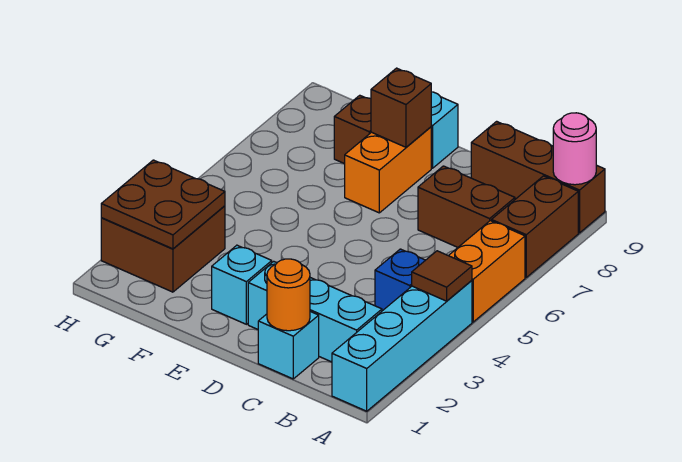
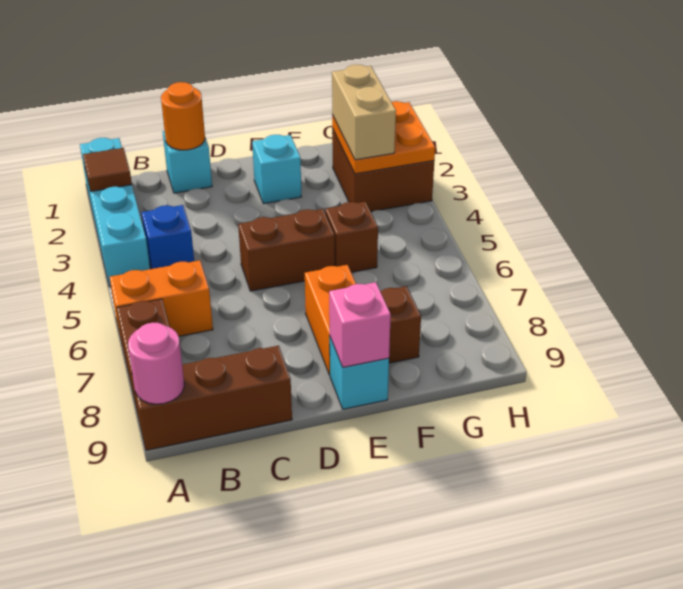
brown tile A4 level 2 -> brown tile A2 level 2
orange brick A5:A6 level 1 -> orange brick A6:B6 level 1
cyan brick B2:D2 level 1 -> none
brown brick B7:C7 level 1 -> brown brick D5:E5 level 1
brown brick E8 level 2 -> brown brick F5 level 1
none -> pink brick E9 level 2
brown plate G2:H3 level 2 -> orange plate G2:H3 level 2
none -> tan brick G2:G3 level 3

